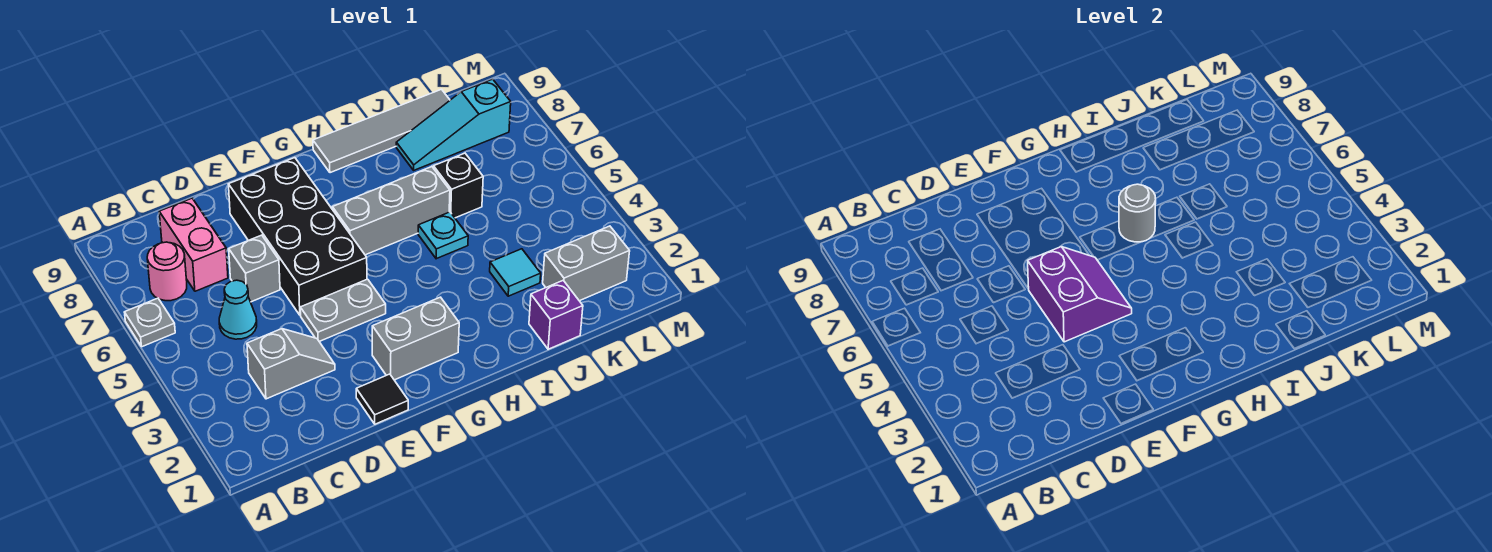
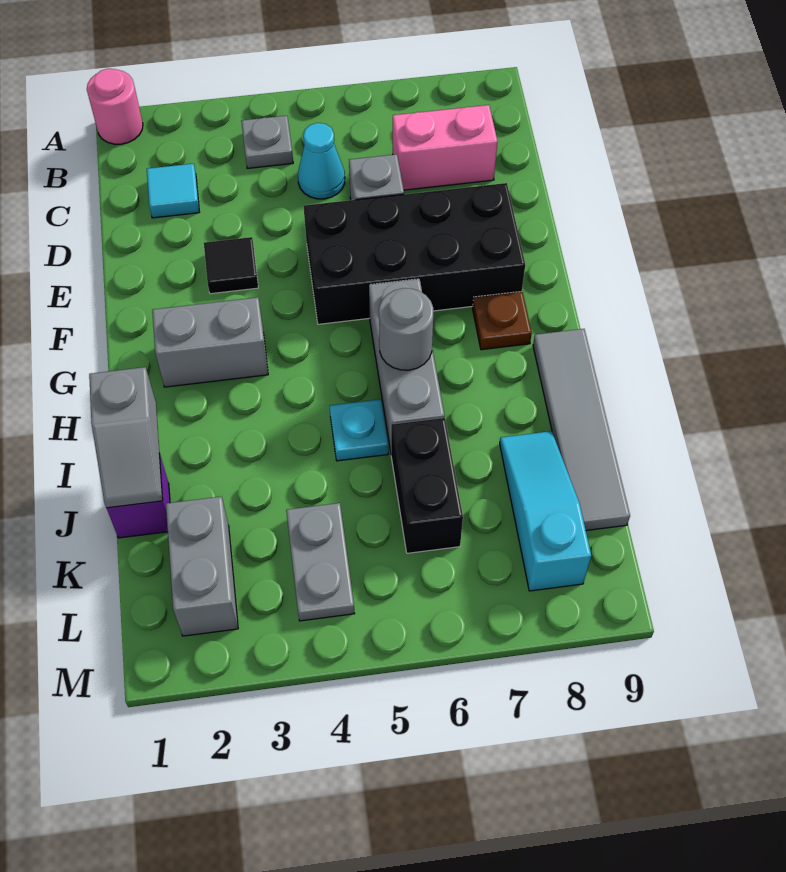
grey plate A6 level 1 -> grey plate B4 level 1
pink round brick B7 level 1 -> pink round brick A1 level 1
grey slope C3:D3 level 1 top C -> grey slope I1:J1 level 2 top I
black tile E1 level 1 -> black tile E3 level 1
grey plate E4:F4 level 1 -> grey plate K4:L4 level 1
purple slope E4:F5 level 2 top E -> none
grey brick F2:G2 level 1 -> grey brick G2:G3 level 1
none -> brown plate G8 level 1
cyan tile J3 level 1 -> cyan tile C2 level 1
black brick J6 level 1 -> black brick J6:K6 level 1

